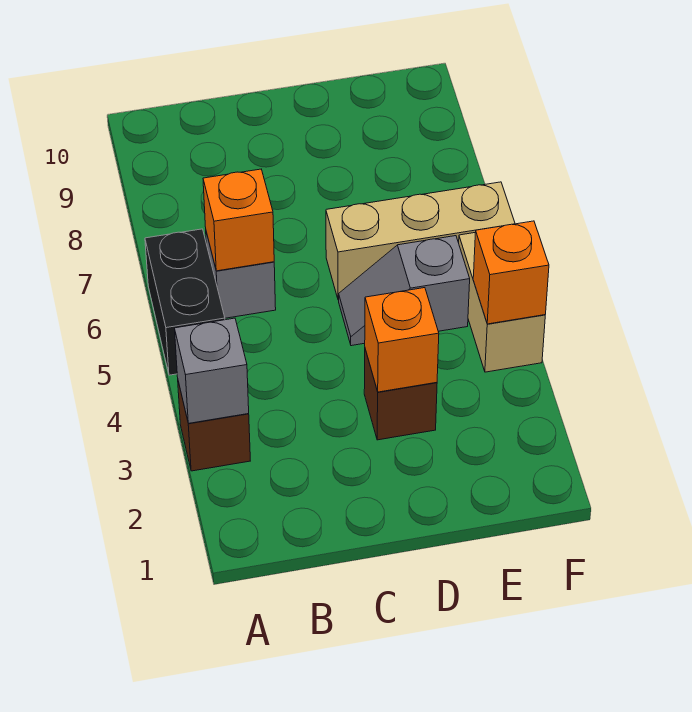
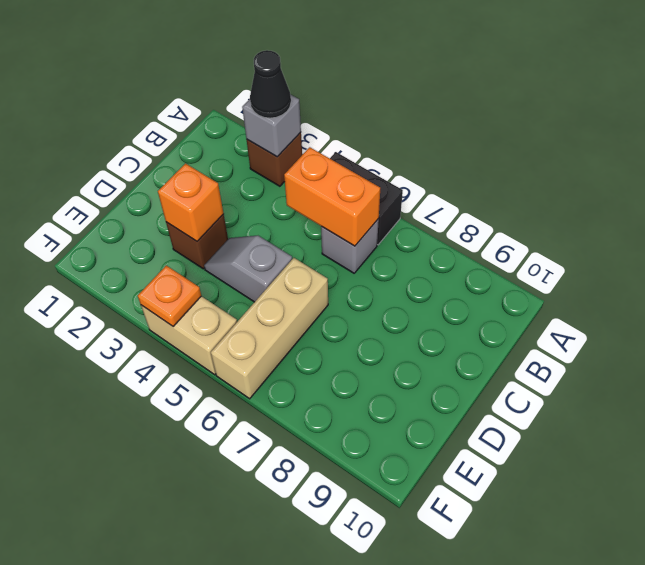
none -> black cone A3 level 3
orange brick B6 level 2 -> orange brick B5:B6 level 2
grey slope D5:E5 level 1 top E -> grey slope D4:D5 level 1 top 5
orange brick F4 level 2 -> orange plate F4 level 2

